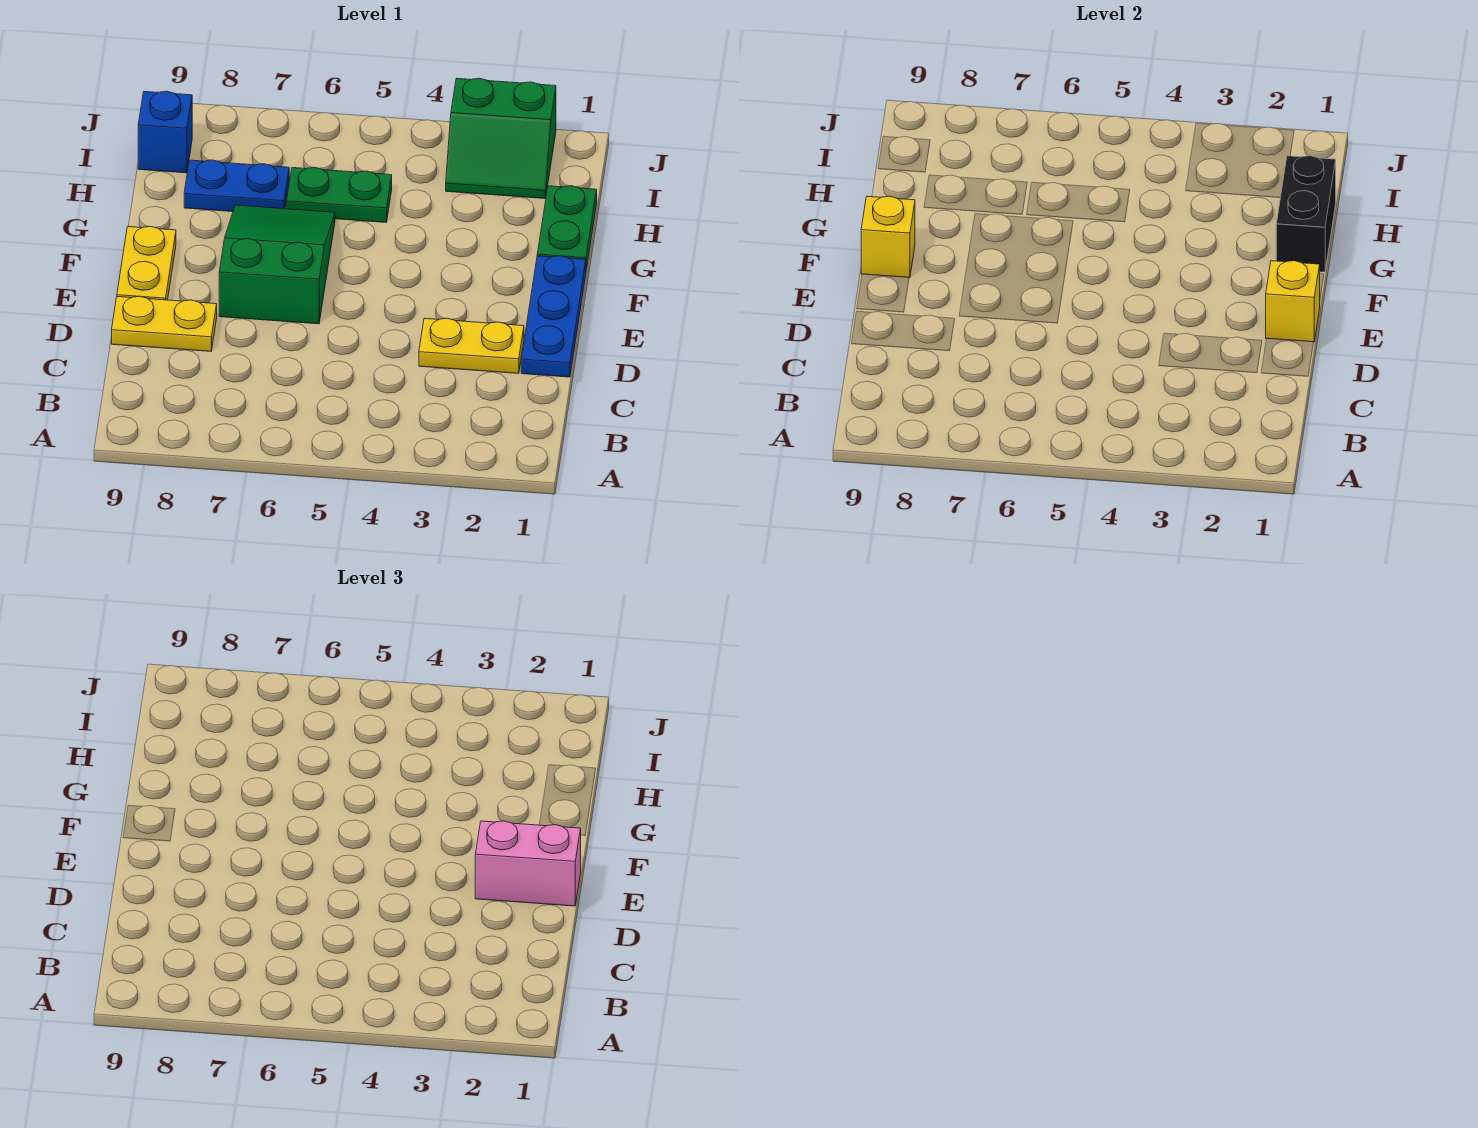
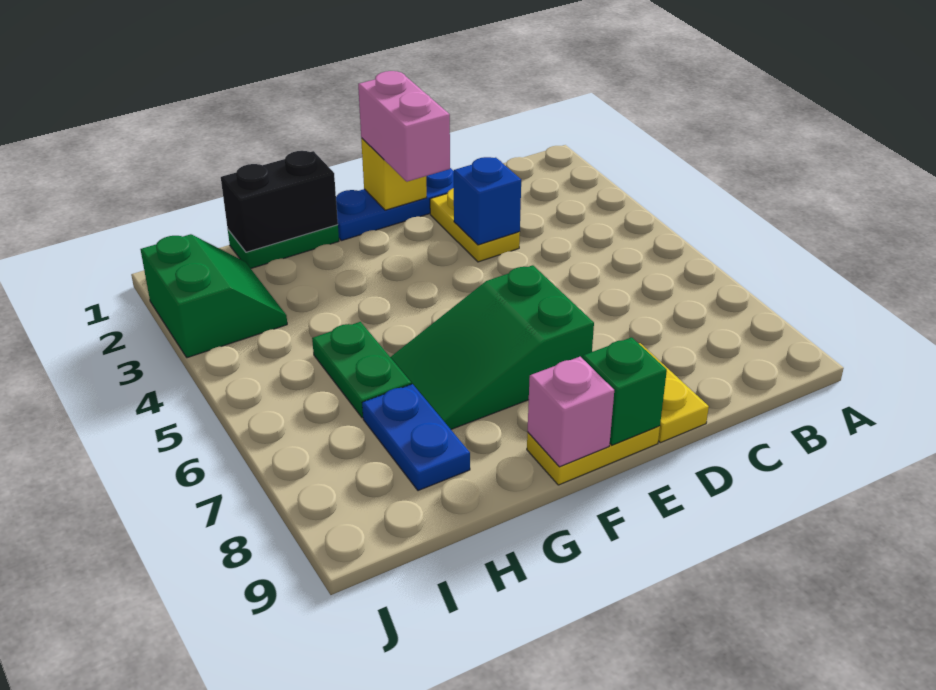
none -> green brick E9 level 2
yellow brick F9 level 2 -> pink brick F9 level 2
blue brick I9 level 1 -> blue brick D3 level 2

